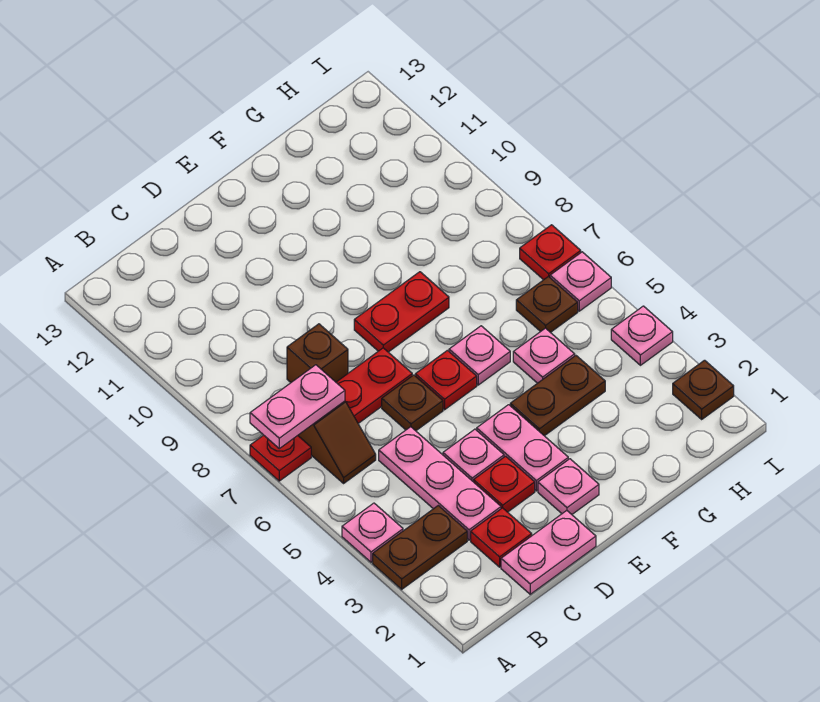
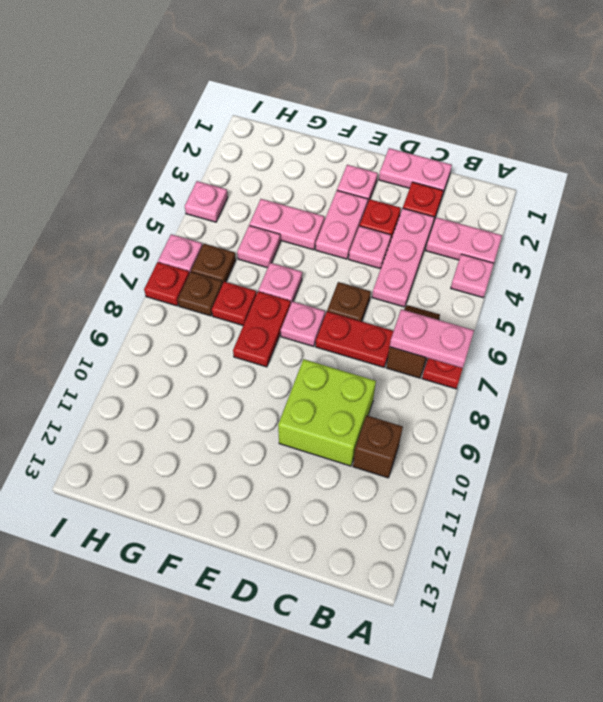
brown plate A3:B3 level 1 -> pink plate A3:B3 level 1
brown brick C8 level 1 -> brown brick B10 level 1
none -> lime brick C9:D10 level 1
red plate E6 level 1 -> red plate G7 level 1
none -> pink plate E7 level 1
red plate E8:F8 level 1 -> red plate F7:F8 level 1
brown plate F4:G4 level 1 -> pink plate F4:G4 level 1
brown plate I2 level 1 -> brown plate H7 level 1

